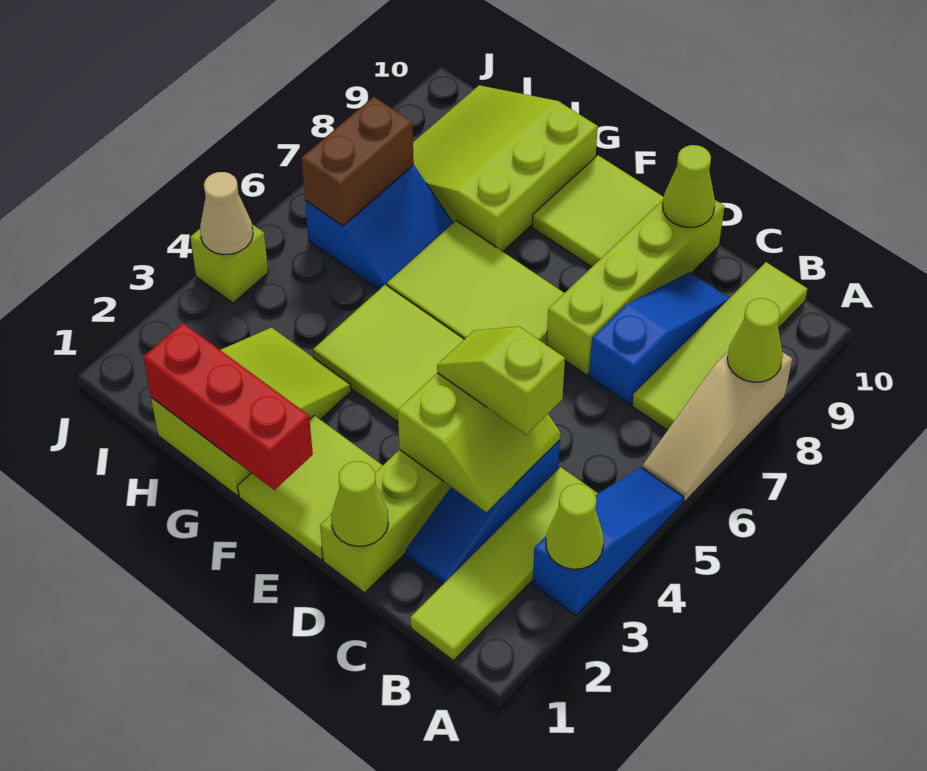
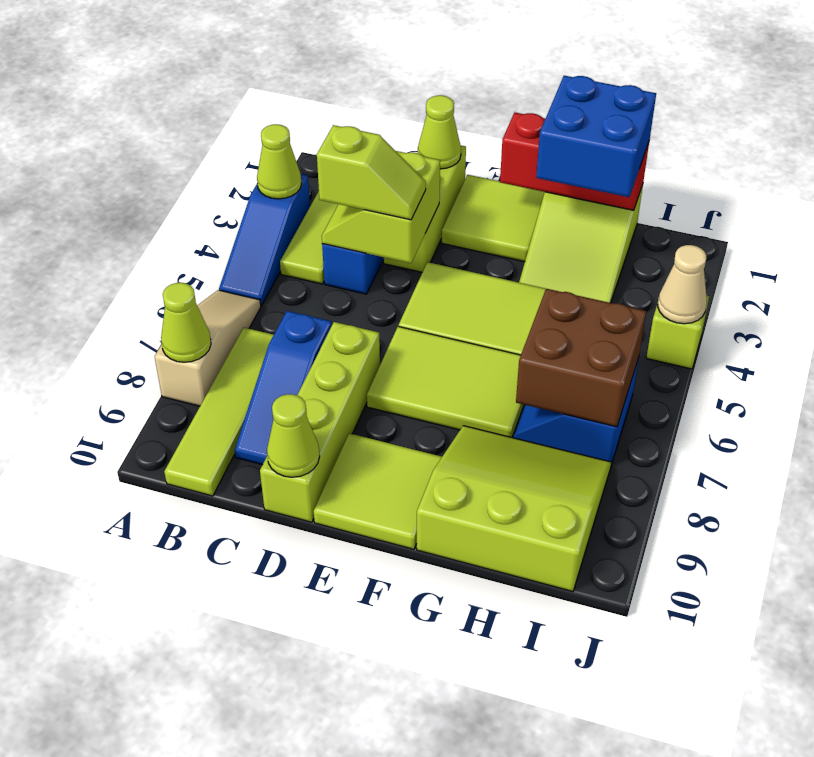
none -> blue brick G1:H2 level 3
lime slope G8:I10 level 1 top G -> lime slope G8:I10 level 1 top 10
brown brick I6:I7 level 2 -> brown brick H6:I7 level 2

